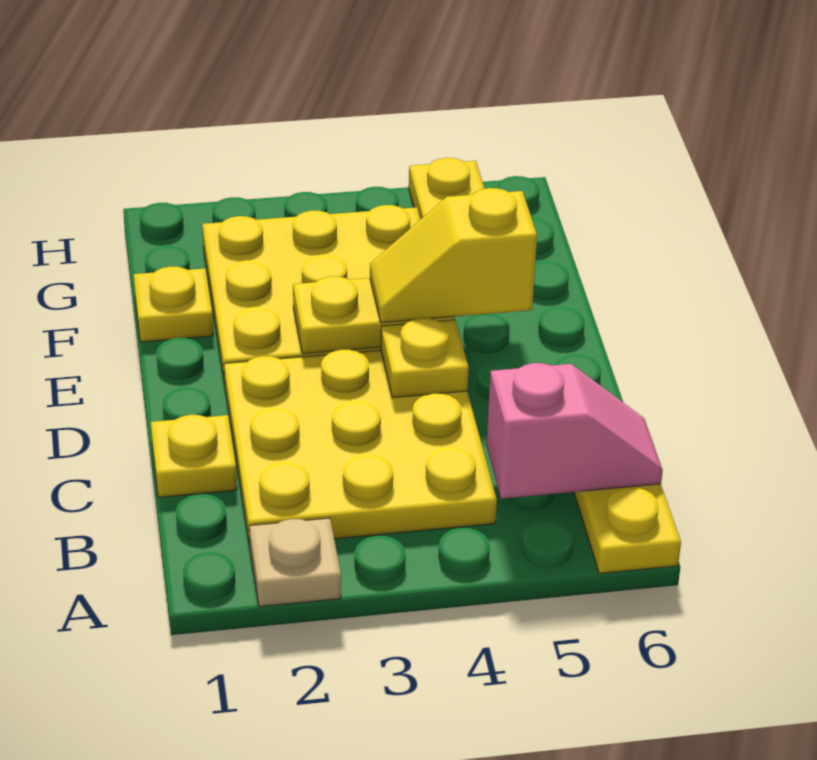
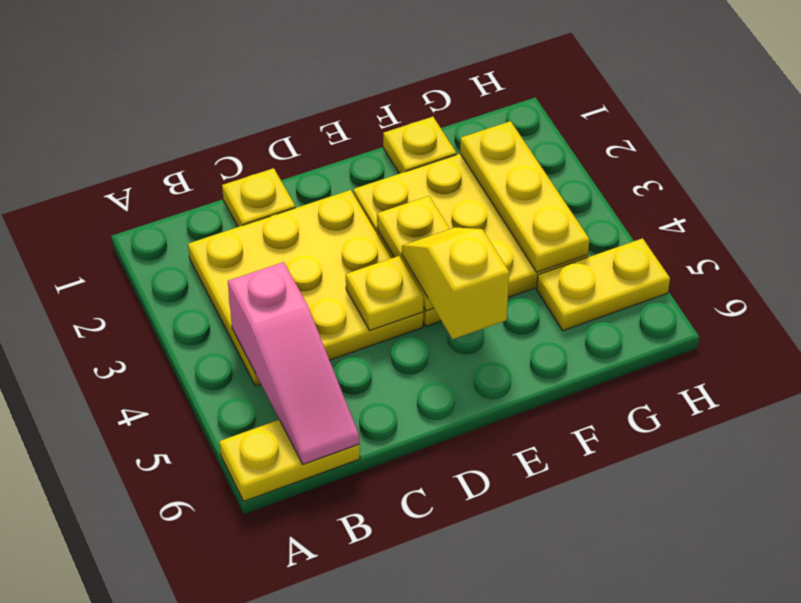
tan plate A2 level 1 -> none
pink slope B5:B6 level 2 top 5 -> pink slope B4:B6 level 2 top 4
none -> yellow plate G2:G4 level 2

